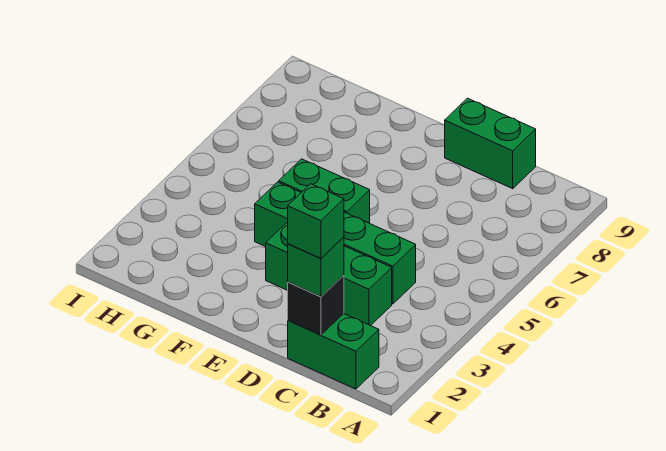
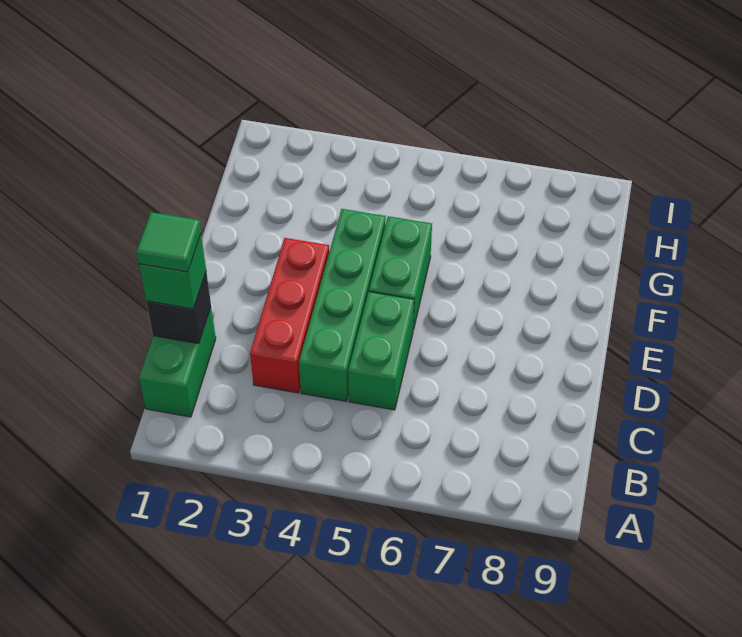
green brick C1 level 4 -> green tile C1 level 4
green brick C3:E3 level 1 -> red brick C3:E3 level 1
green brick C9:D9 level 1 -> green brick C5:D5 level 1

